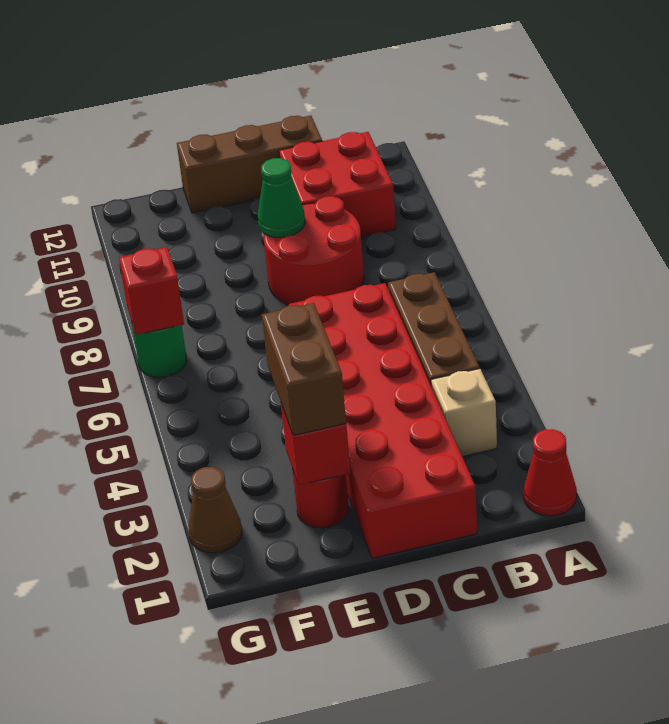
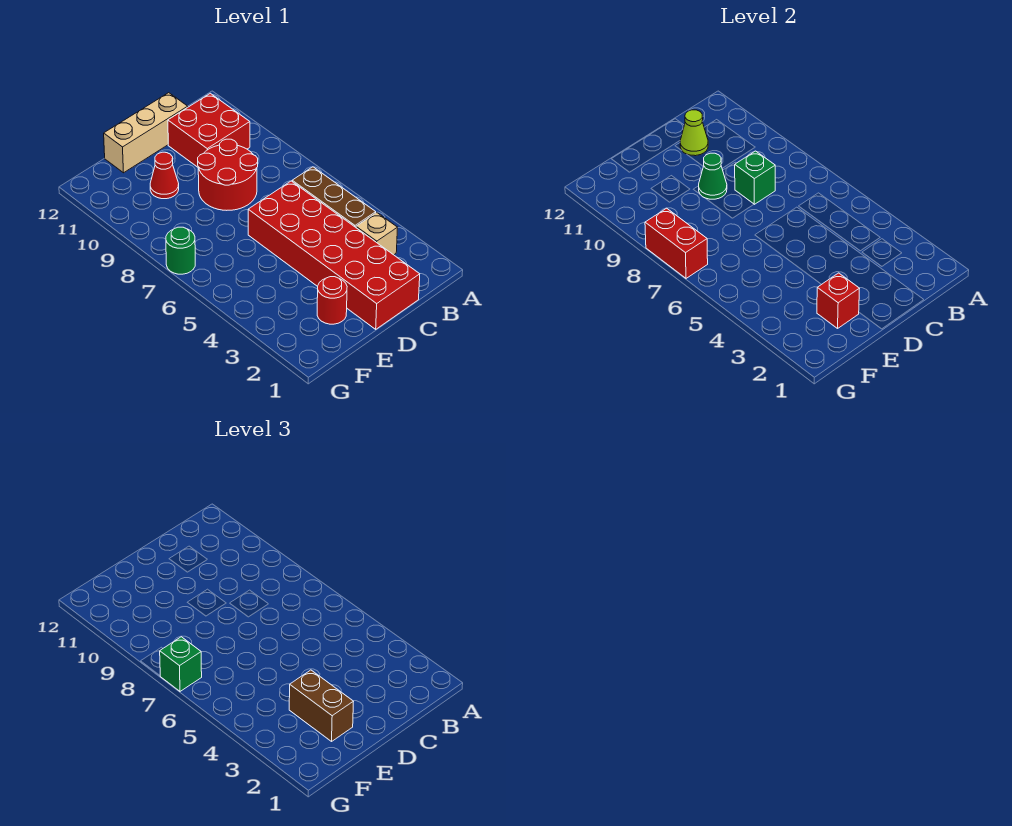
red cone A1 level 1 -> red cone E10 level 1
none -> green brick C8 level 2
none -> lime cone C11 level 2
brown brick C12:E12 level 1 -> tan brick C12:E12 level 1
brown cone G2 level 1 -> none
red brick G7 level 2 -> red brick G7:G8 level 2
none -> green brick G7 level 3

